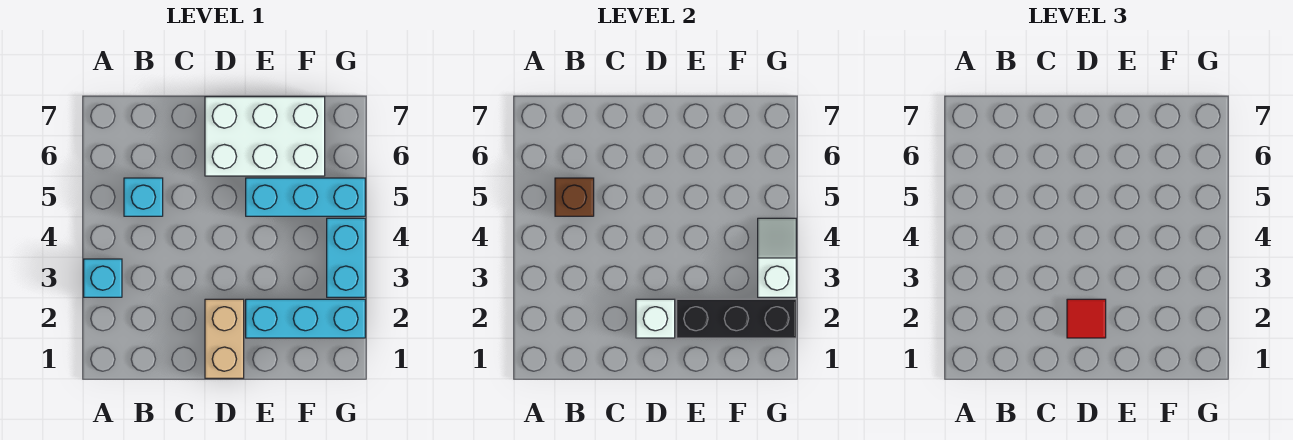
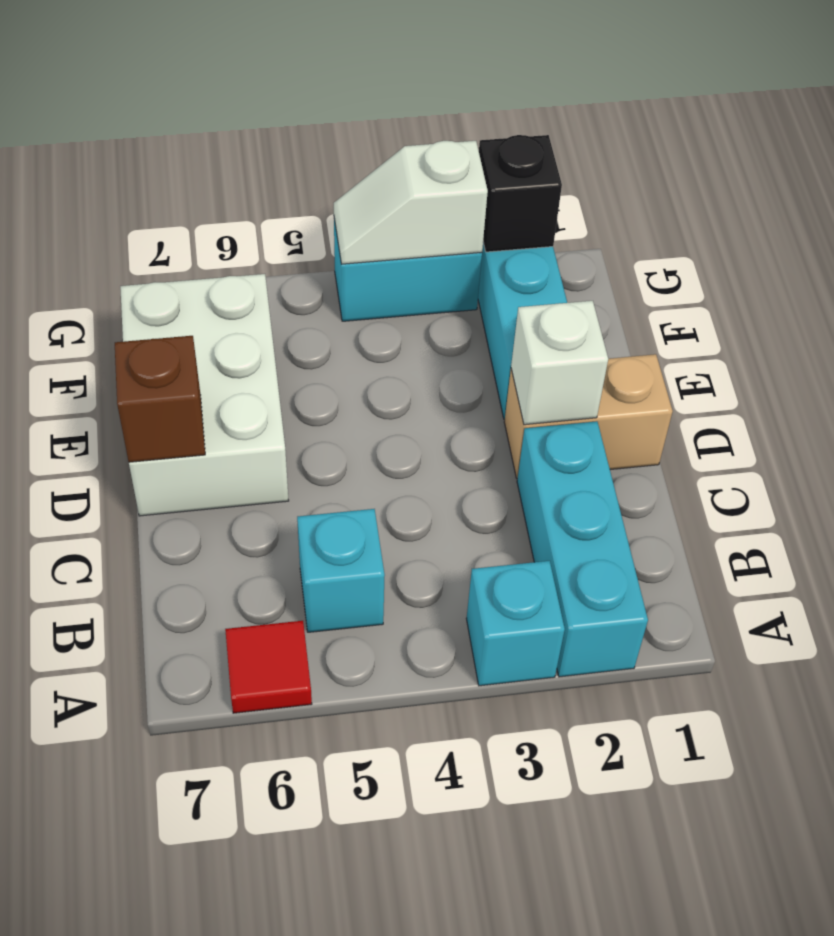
brown brick B5 level 2 -> brown brick D7 level 2
red tile D2 level 3 -> red tile A6 level 1
black brick E2:G2 level 2 -> black brick G2 level 2
cyan brick E5:G5 level 1 -> cyan brick A2:C2 level 1

